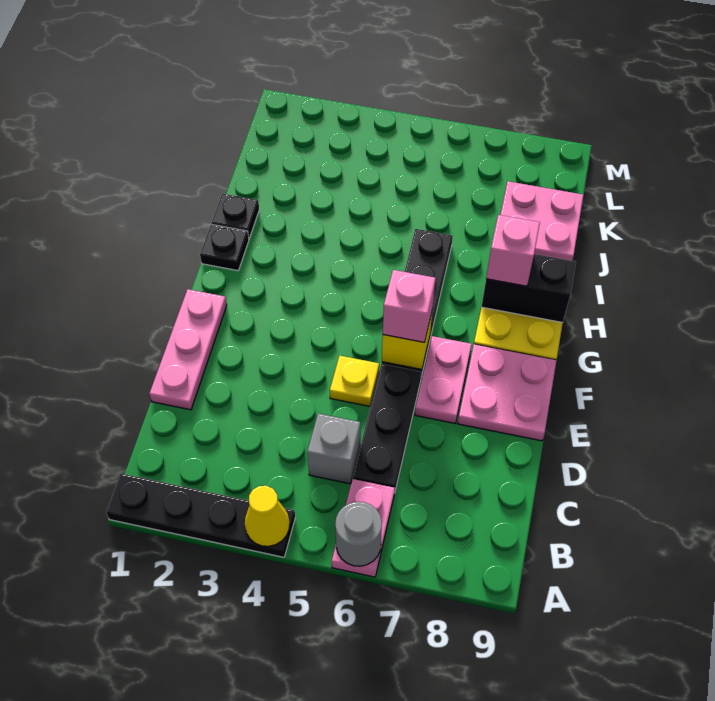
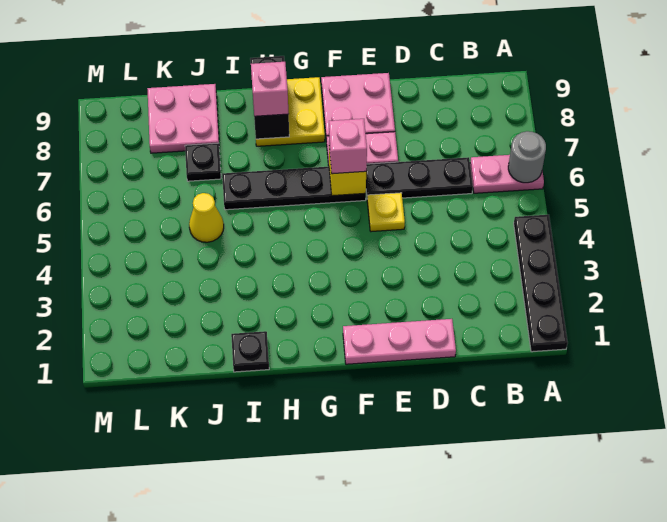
yellow cone A4 level 2 -> yellow cone J5 level 1
grey brick C5 level 1 -> none
black plate H1 level 1 -> black plate J7 level 1

